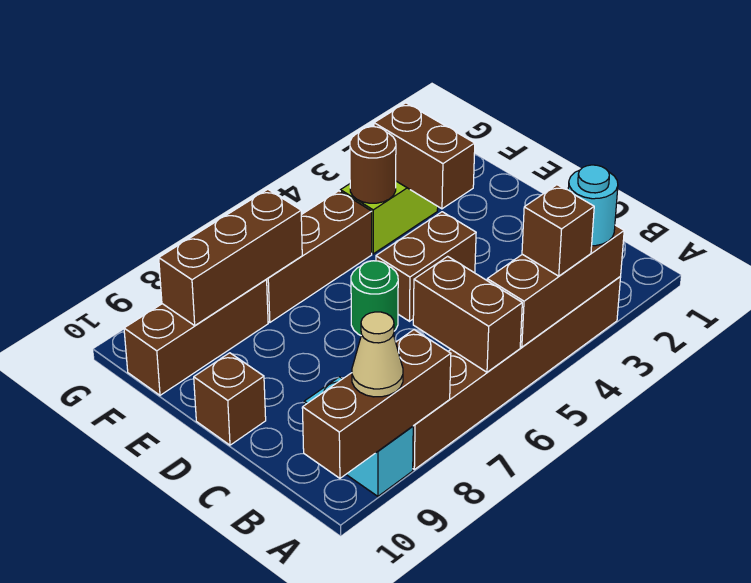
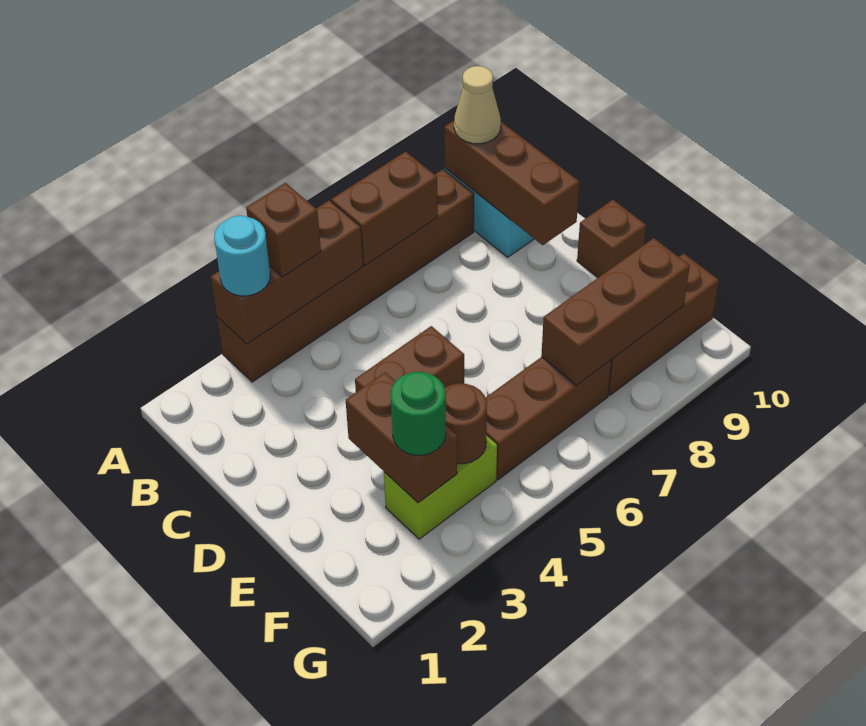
brown brick A6:B6 level 2 -> brown brick A6:A7 level 2
brown brick A8:A10 level 2 -> brown brick A9:C9 level 2
green round brick D6 level 1 -> green round brick F3 level 3

